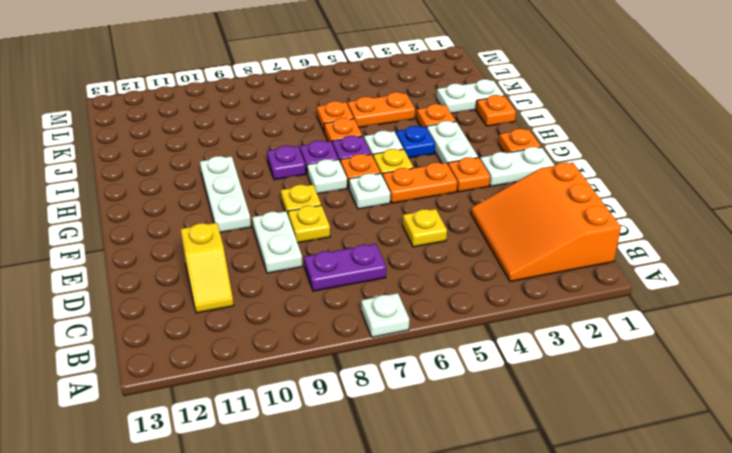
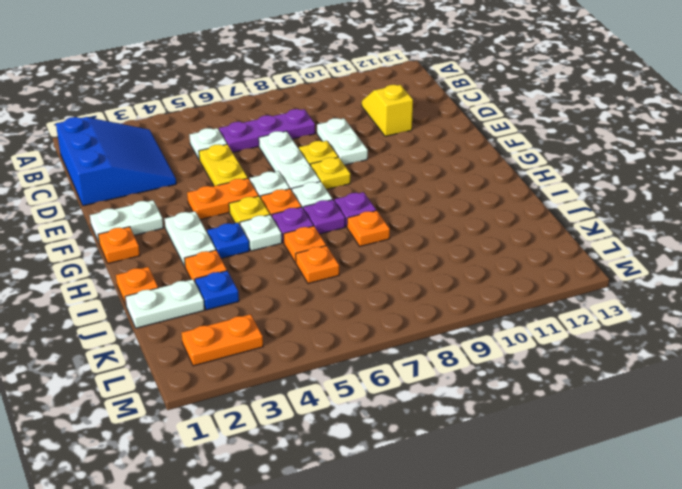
white plate A7 level 1 -> white plate C5 level 1
orange slope B1:D3 level 1 top 1 -> blue slope B1:D3 level 1 top 1
purple plate C7:C8 level 1 -> purple plate C6:C8 level 1
yellow plate D5 level 1 -> yellow plate D5:E5 level 1
orange plate F3 level 1 -> orange plate I8 level 1
white plate F10:H10 level 1 -> white plate D7:F7 level 1
none -> blue plate J3 level 1
orange plate J4:J5 level 1 -> orange plate L2:L3 level 1

